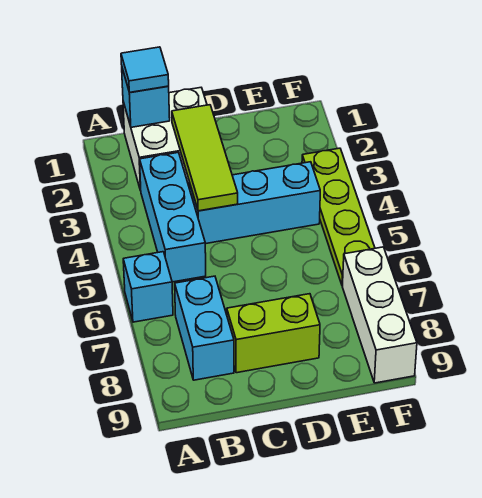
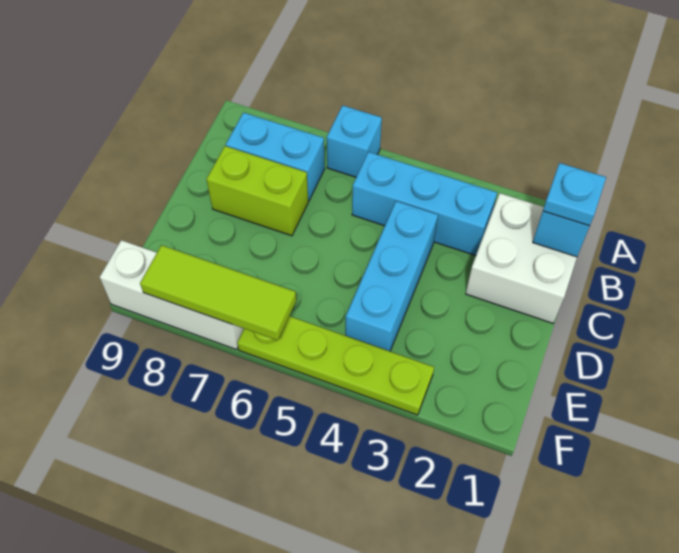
cyan tile B1 level 3 -> cyan plate B1 level 3
lime tile C2:C4 level 2 -> lime tile F6:F8 level 2
lime brick C8:D8 level 1 -> lime brick C7:C8 level 1

